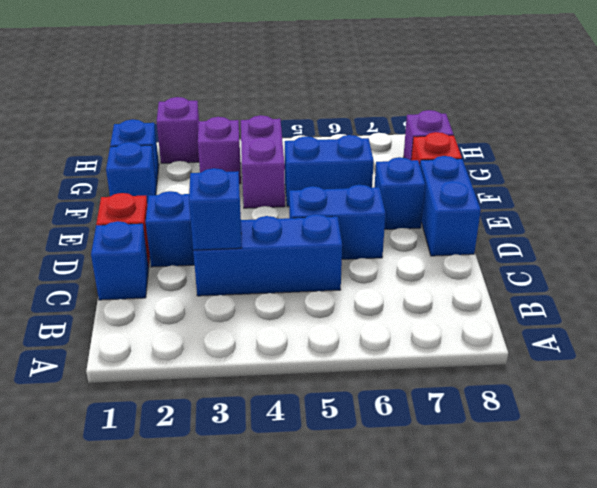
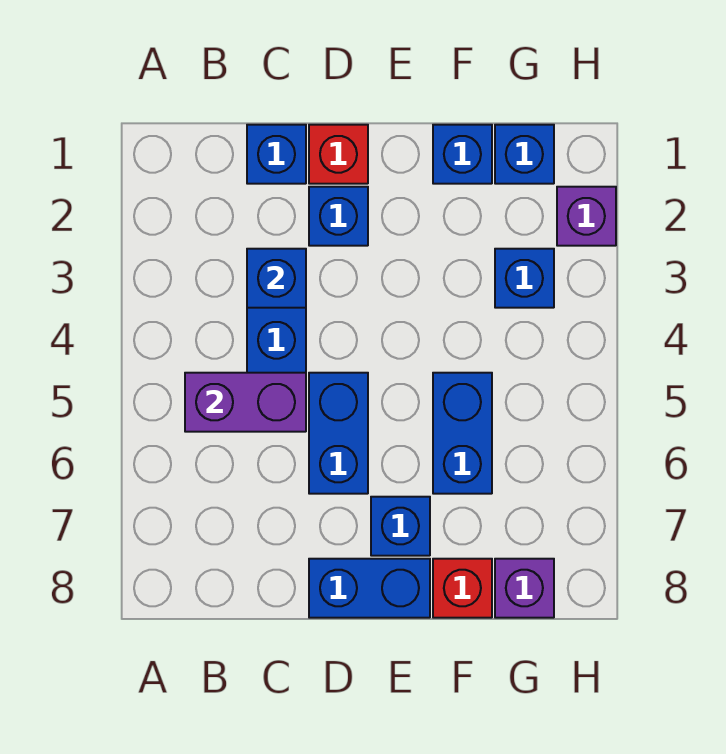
purple brick F4:G4 level 1 -> purple brick B5:C5 level 2
purple brick G3 level 1 -> blue brick G3 level 1

